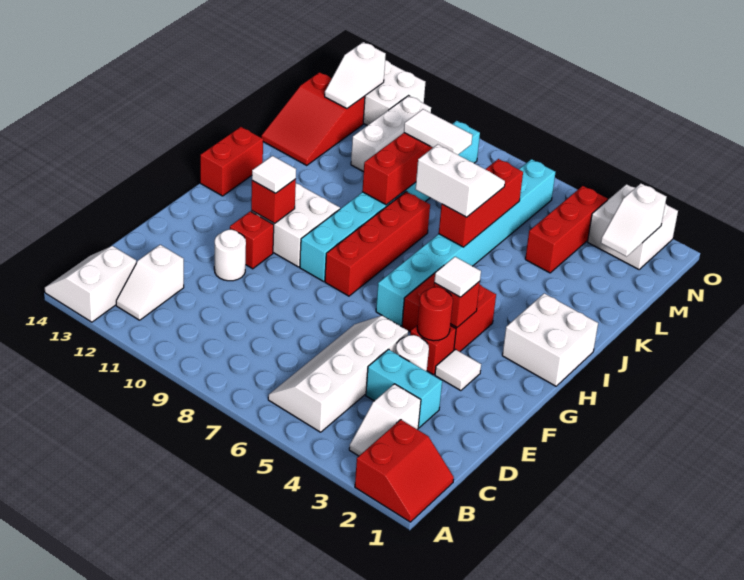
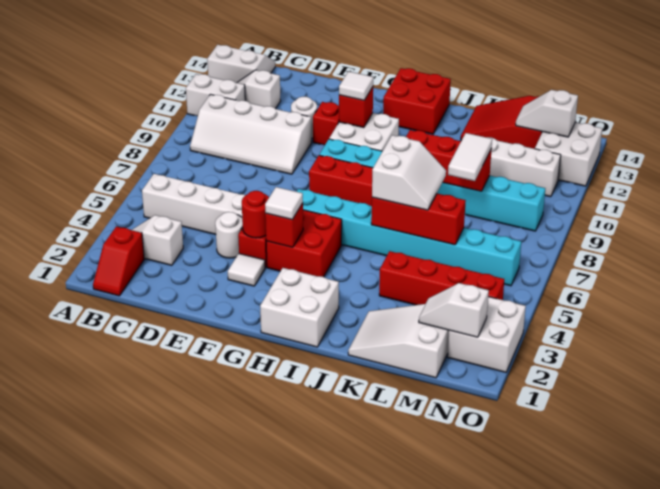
red slope A1:B2 level 1 top 2 -> red slope B1:B2 level 1 top 2
none -> white brick A11:B11 level 1
none -> white slope B9:E10 level 1 top 10
cyan brick D3:D4 level 1 -> none
red brick H14:I14 level 1 -> red brick H13:I14 level 1
none -> white slope K1:M2 level 1 top M
red brick L4:N4 level 1 -> red brick K4:N4 level 1

